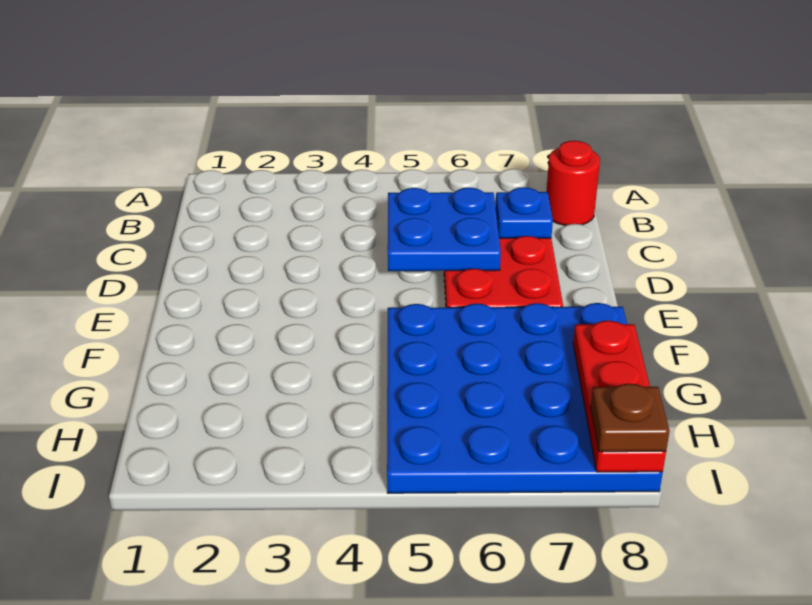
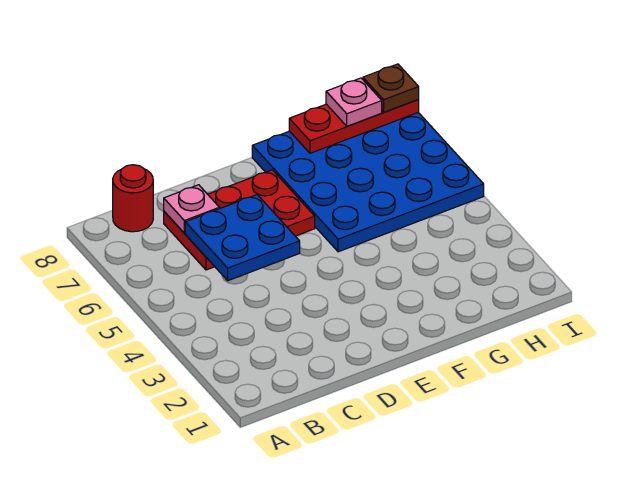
blue plate C7 level 2 -> pink plate C7 level 2
none -> pink plate H8 level 3

